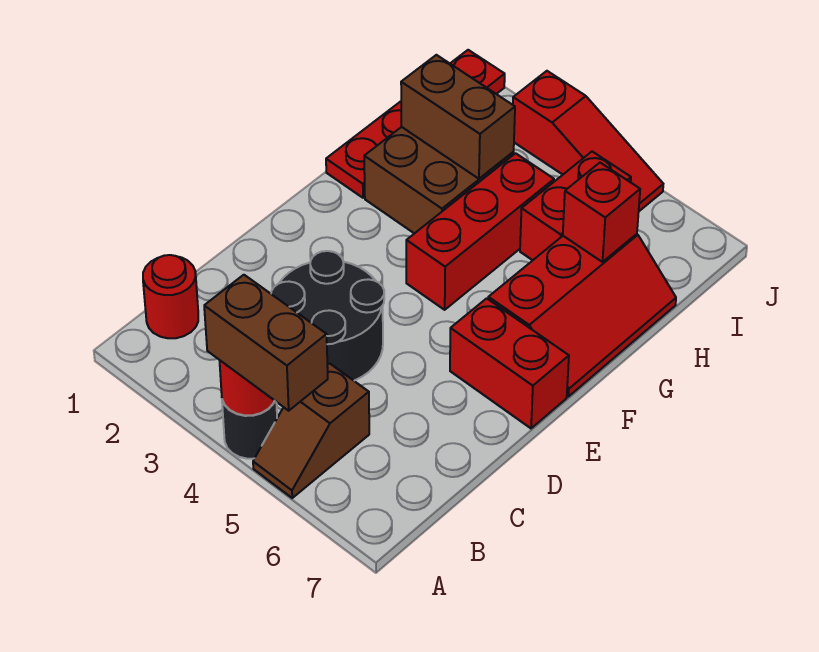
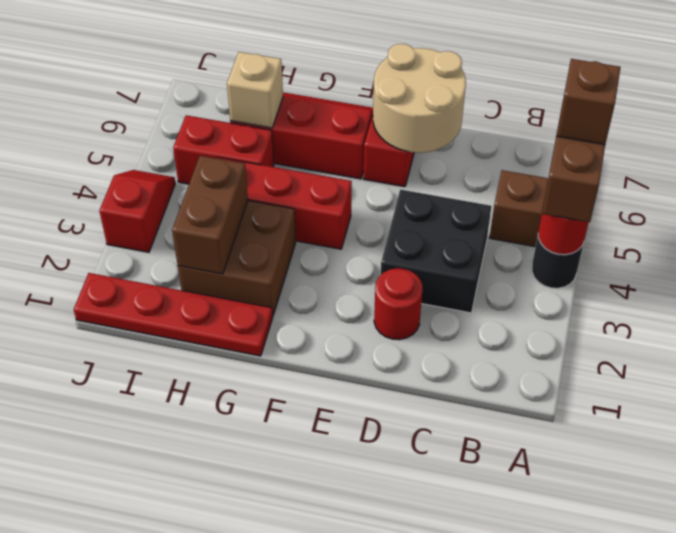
none -> brown brick A5 level 4
red round brick B1 level 1 -> red round brick D2 level 1
black round brick C3:D4 level 1 -> black brick C3:D4 level 1
none -> tan round brick D6:E7 level 2
red brick H6 level 2 -> tan brick H6 level 2
red slope J3:J5 level 1 top 3 -> red slope J3:J4 level 1 top 3

